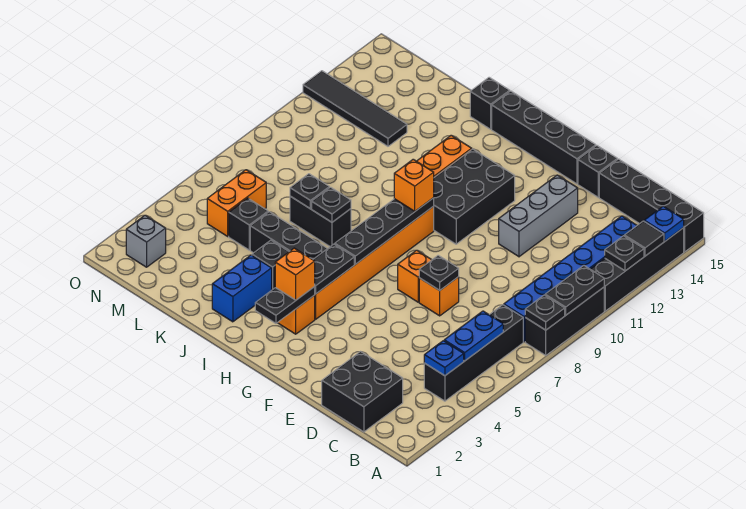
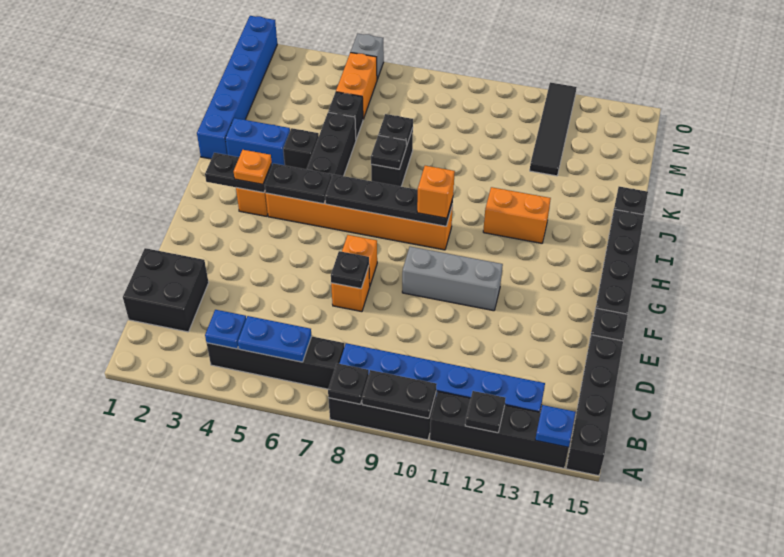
black tile A13 level 2 -> none
grey brick E11:E13 level 1 -> grey brick F9:F11 level 1
black brick G10:H12 level 1 -> none
orange brick H3 level 3 -> orange plate H3 level 3
none -> blue brick J1:O1 level 1
orange brick M5:M6 level 1 -> orange brick M5:N5 level 1
grey brick N2 level 1 -> grey brick O5 level 1

